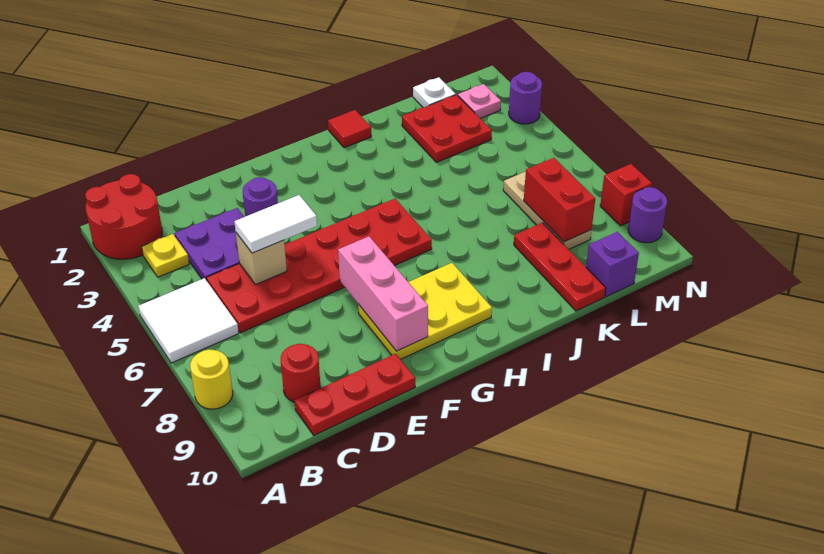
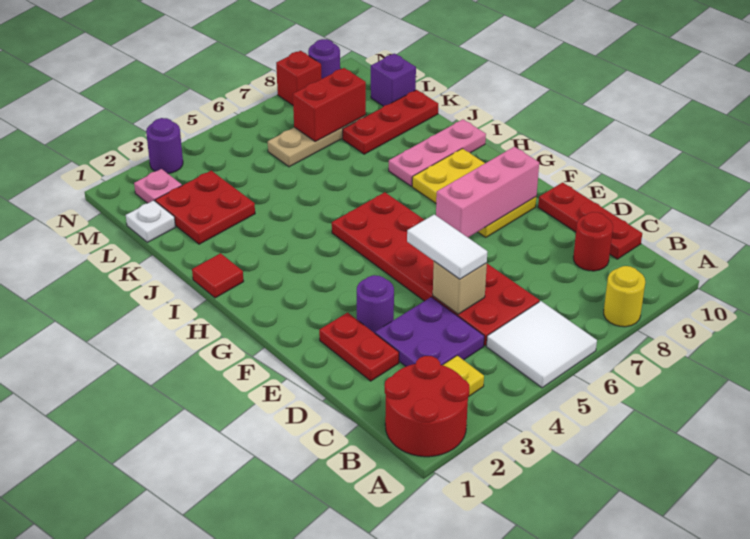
none -> red plate D2:E2 level 1
none -> pink plate I8:I10 level 1

